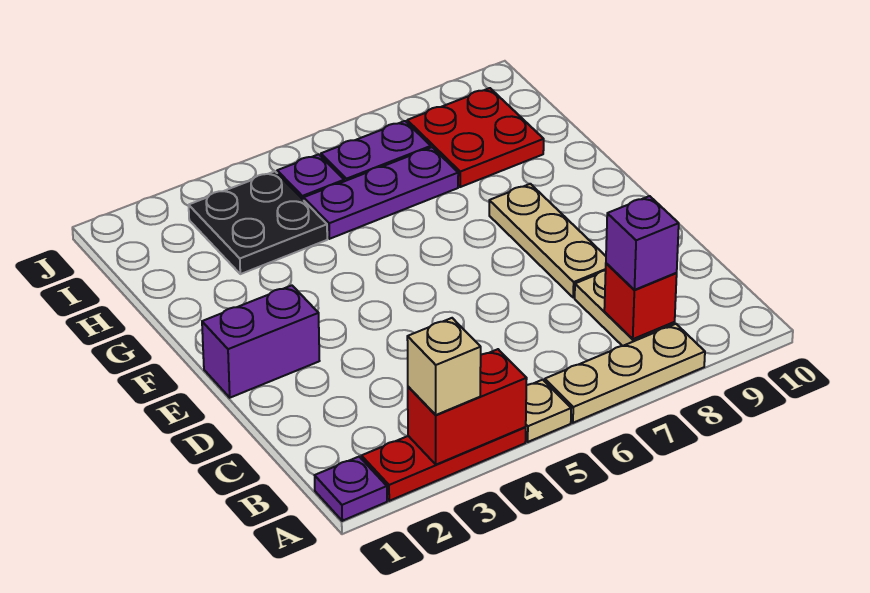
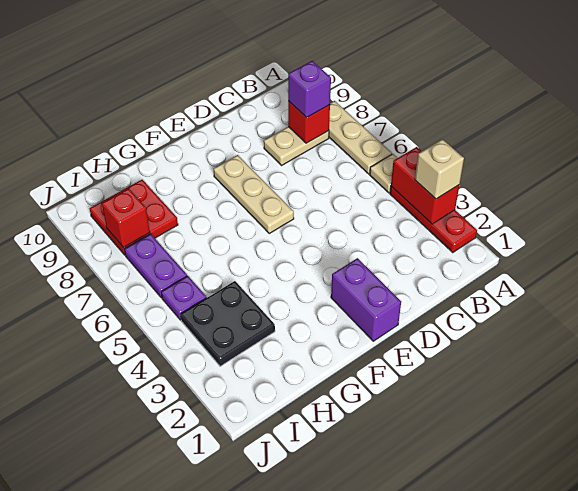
purple plate A1 level 1 -> none
tan plate D8:F8 level 1 -> tan plate E6:E8 level 1
purple plate H5:H7 level 1 -> none
none -> red brick I8 level 2

